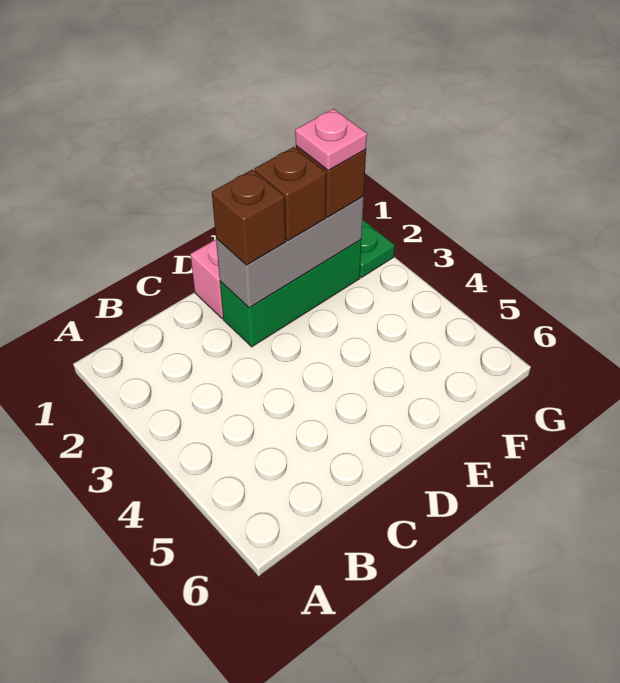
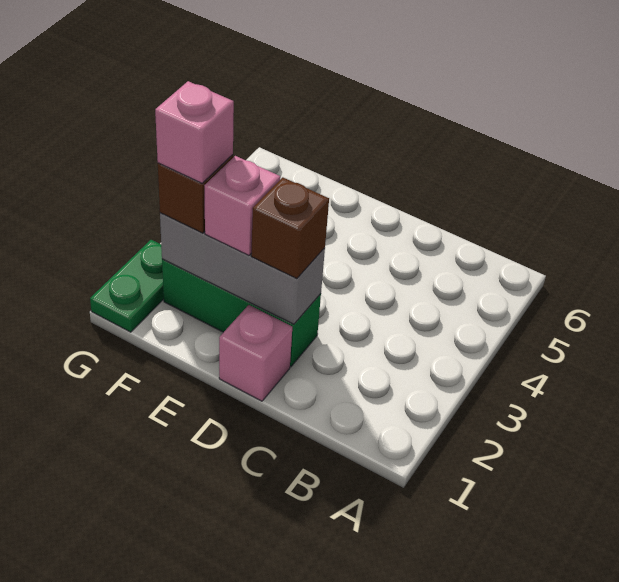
brown brick E2 level 3 -> pink brick E2 level 3
pink plate F2 level 4 -> pink brick F2 level 4

